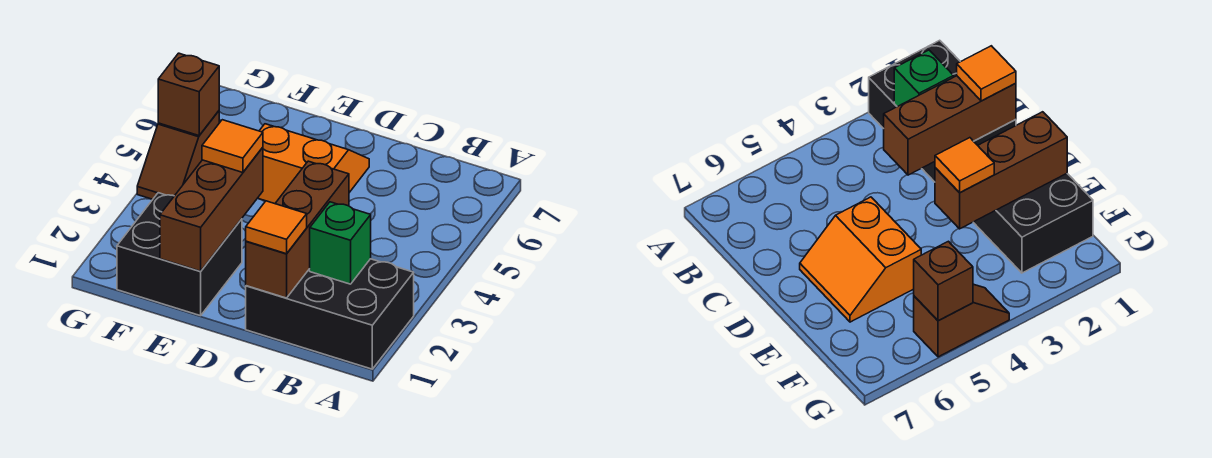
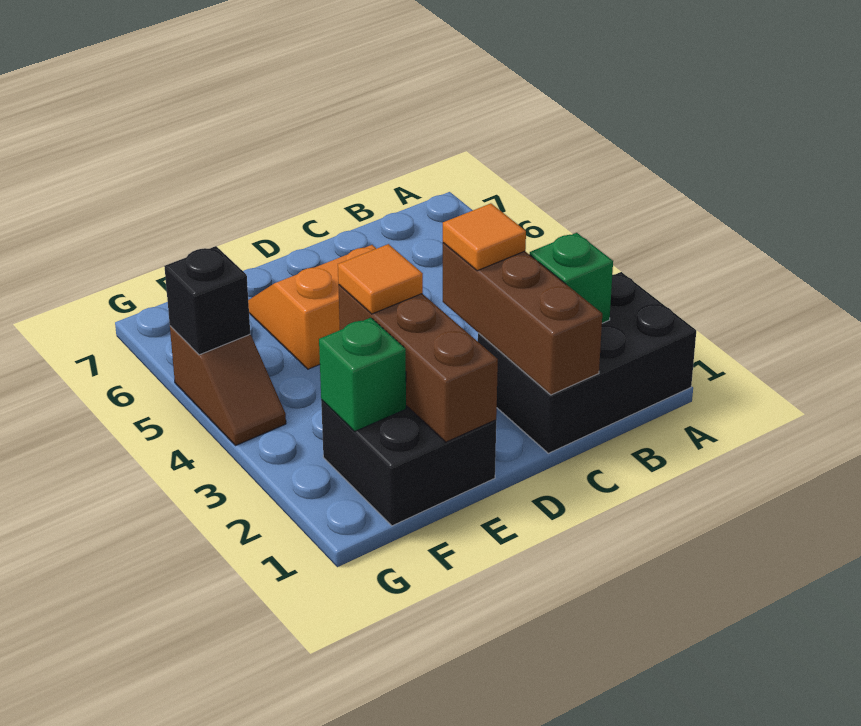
orange tile C1 level 3 -> orange tile C3 level 3
none -> green brick F2 level 2
brown brick G5 level 2 -> black brick G5 level 2

